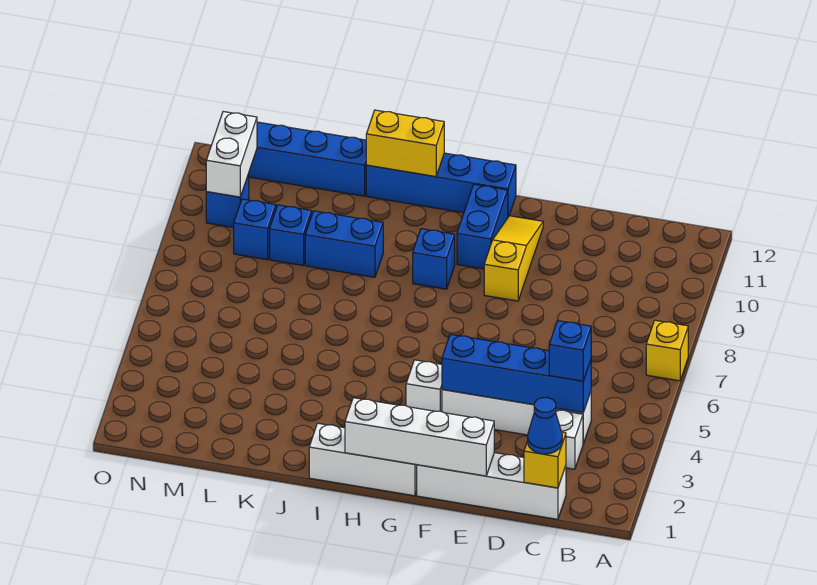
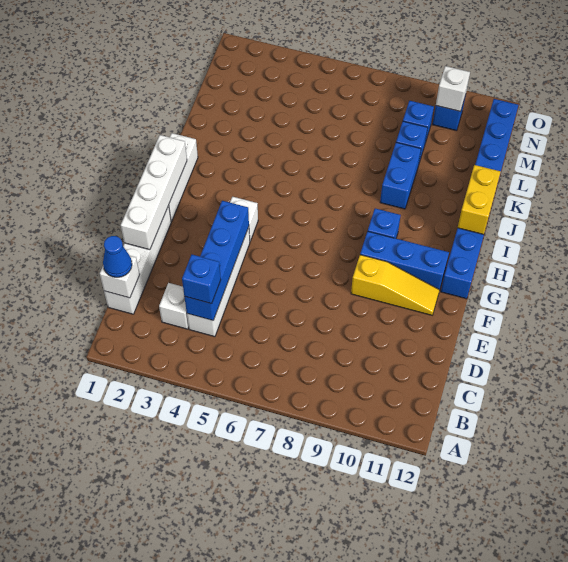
yellow brick A7 level 1 -> none
yellow brick C1 level 2 -> white brick C1 level 2
blue brick G10:G11 level 1 -> blue brick G9:G11 level 1
white brick N10:N11 level 2 -> white brick N10 level 2

